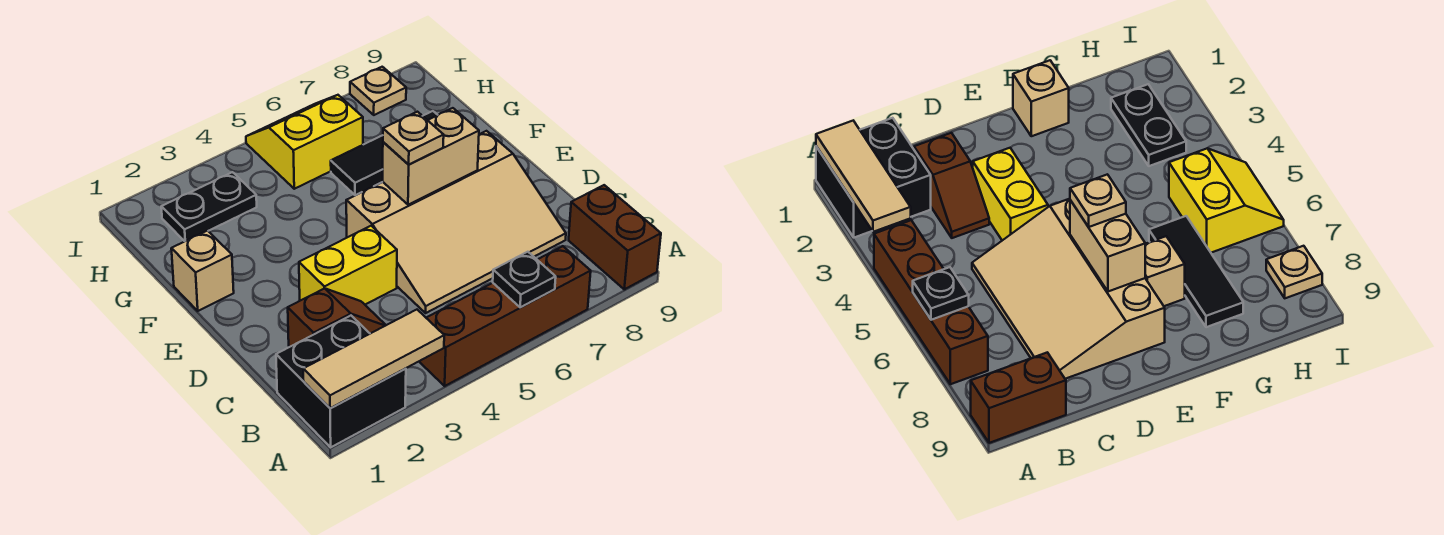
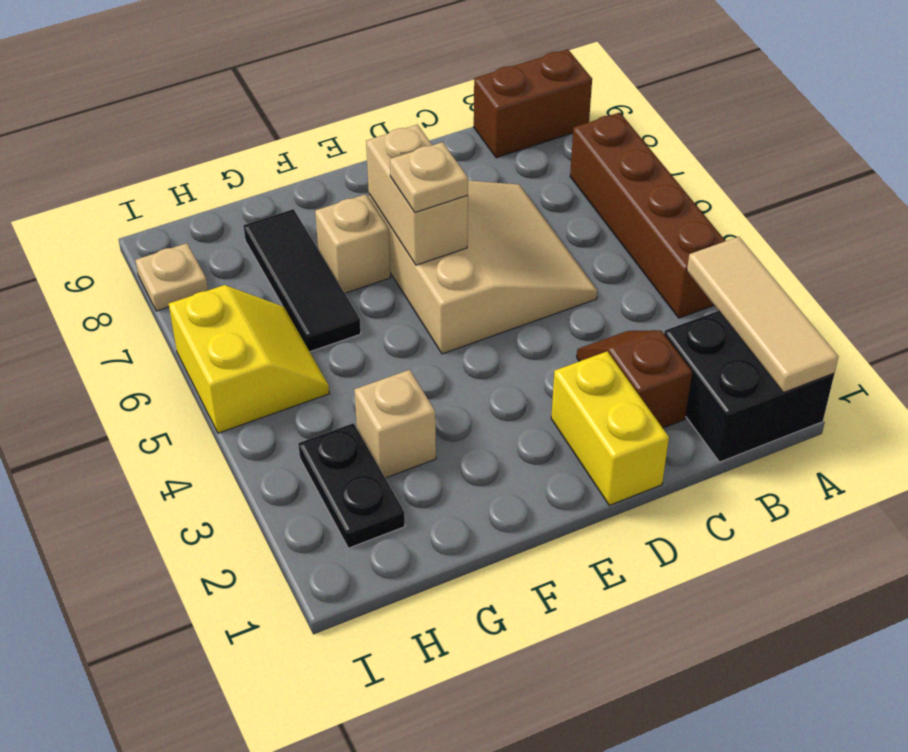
black plate A6 level 2 -> none
tan slope C5:E8 level 1 top E -> tan slope C5:E7 level 1 top E
yellow brick D3:D4 level 1 -> yellow brick D1:D2 level 1
tan brick F1 level 1 -> tan brick G3 level 1
yellow slope H5:I6 level 1 top H -> yellow slope H5:I6 level 1 top I

